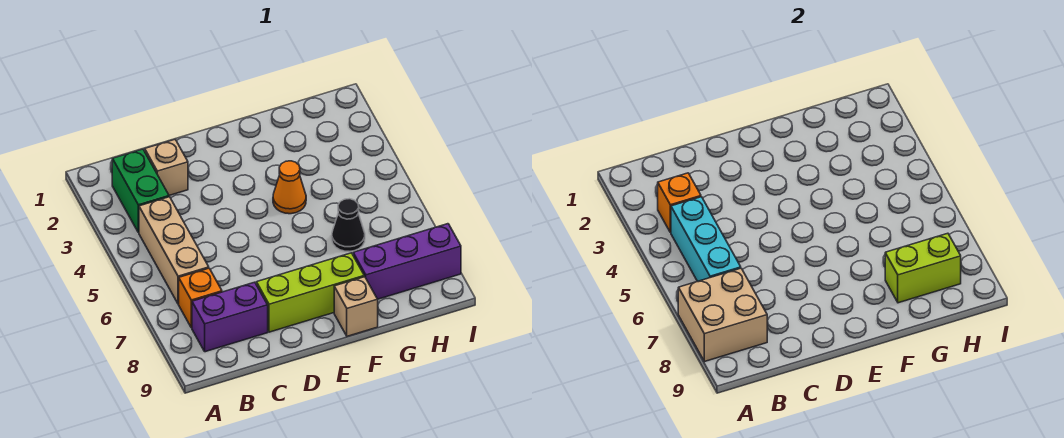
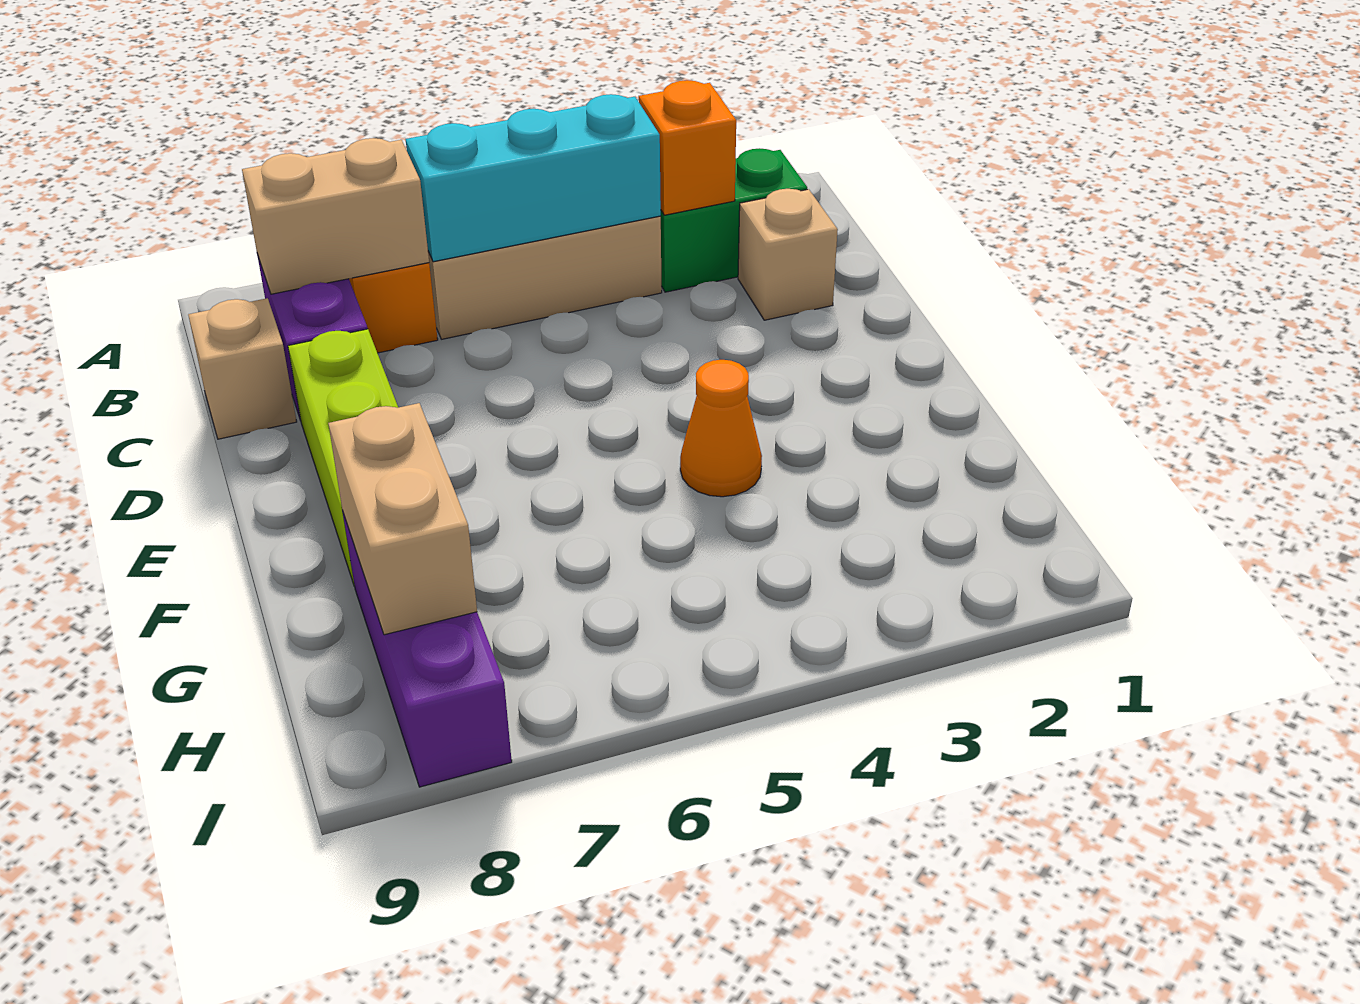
tan brick A7:B8 level 2 -> tan brick B7:B8 level 2
tan brick F9 level 1 -> tan brick C9 level 1
black cone G6 level 1 -> none
lime brick G8:H8 level 2 -> tan brick G8:H8 level 2

